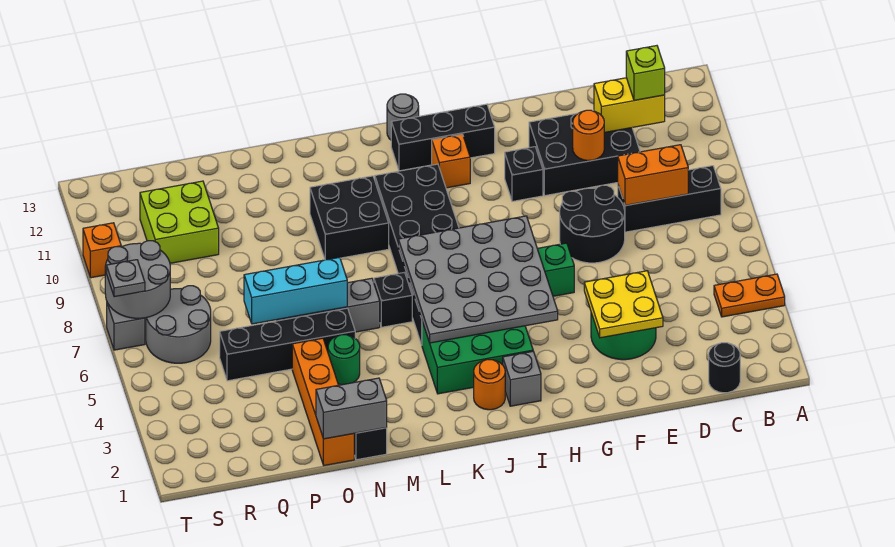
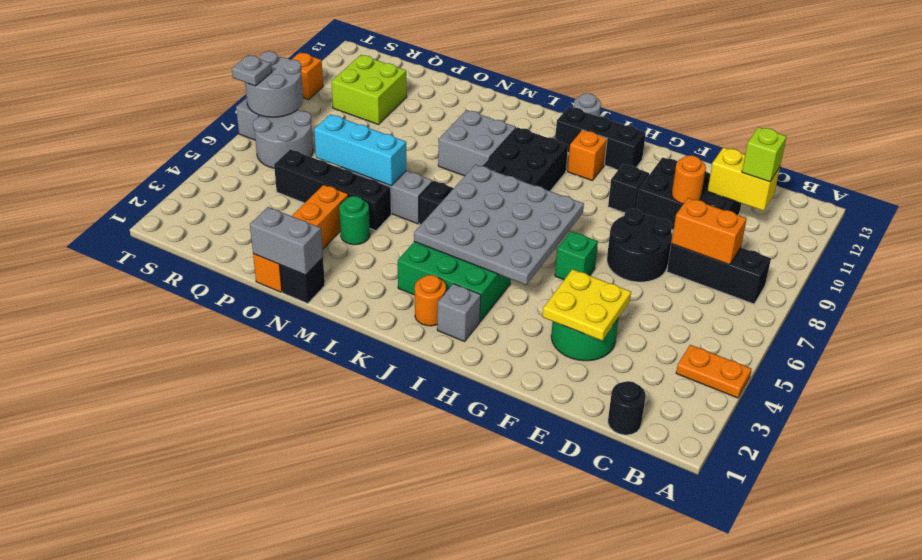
black brick L9:M10 level 1 -> grey brick L9:M10 level 1

